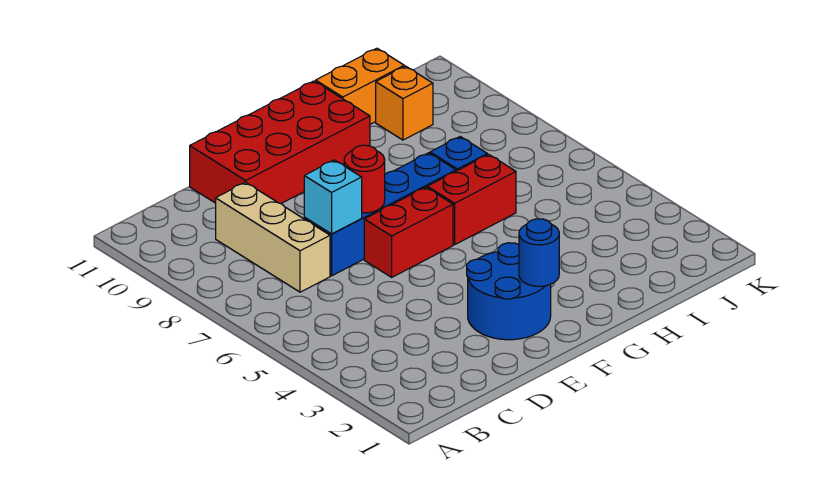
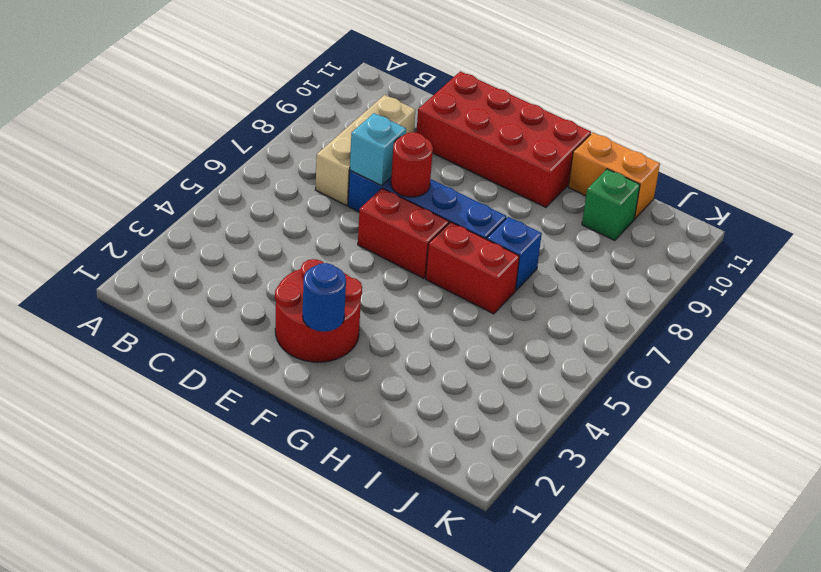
blue round brick E2:F3 level 1 -> red round brick E2:F3 level 1
orange brick I10 level 1 -> green brick I10 level 1

